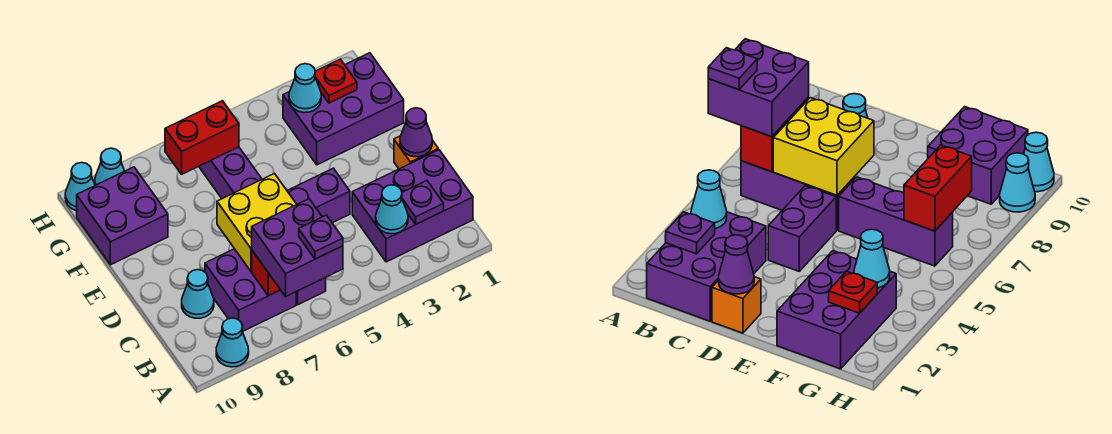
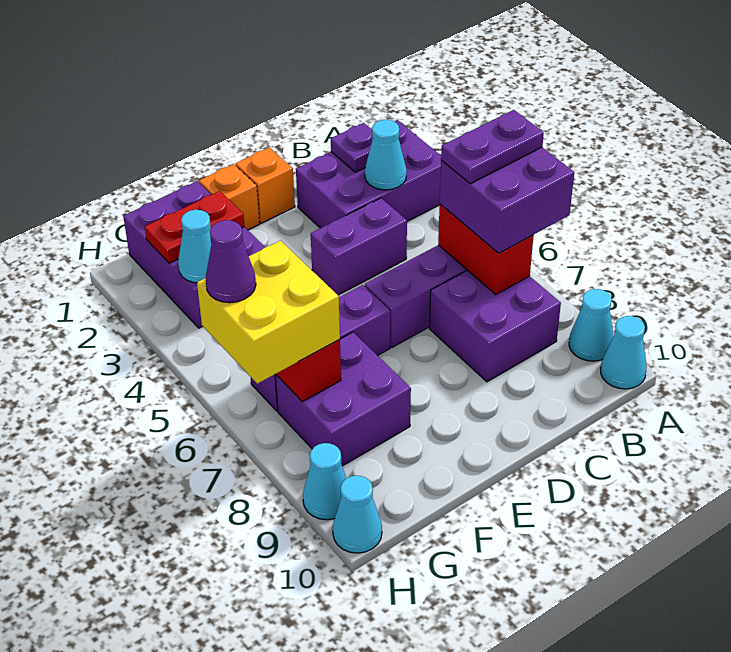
purple plate A6 level 4 -> purple plate A6:B6 level 4
purple brick B1:C3 level 1 -> purple brick A2:C3 level 1
yellow brick C6:D7 level 2 -> yellow brick G6:H7 level 3
cyan cone C9 level 1 -> cyan cone A10 level 1
purple cone D1 level 2 -> purple cone H6 level 4
purple brick D4:D5 level 1 -> purple brick C4:D4 level 1
none -> orange brick E1 level 1
purple brick F9:G10 level 1 -> purple brick F7:G8 level 1
red plate G2 level 2 -> red plate F2:G2 level 2

